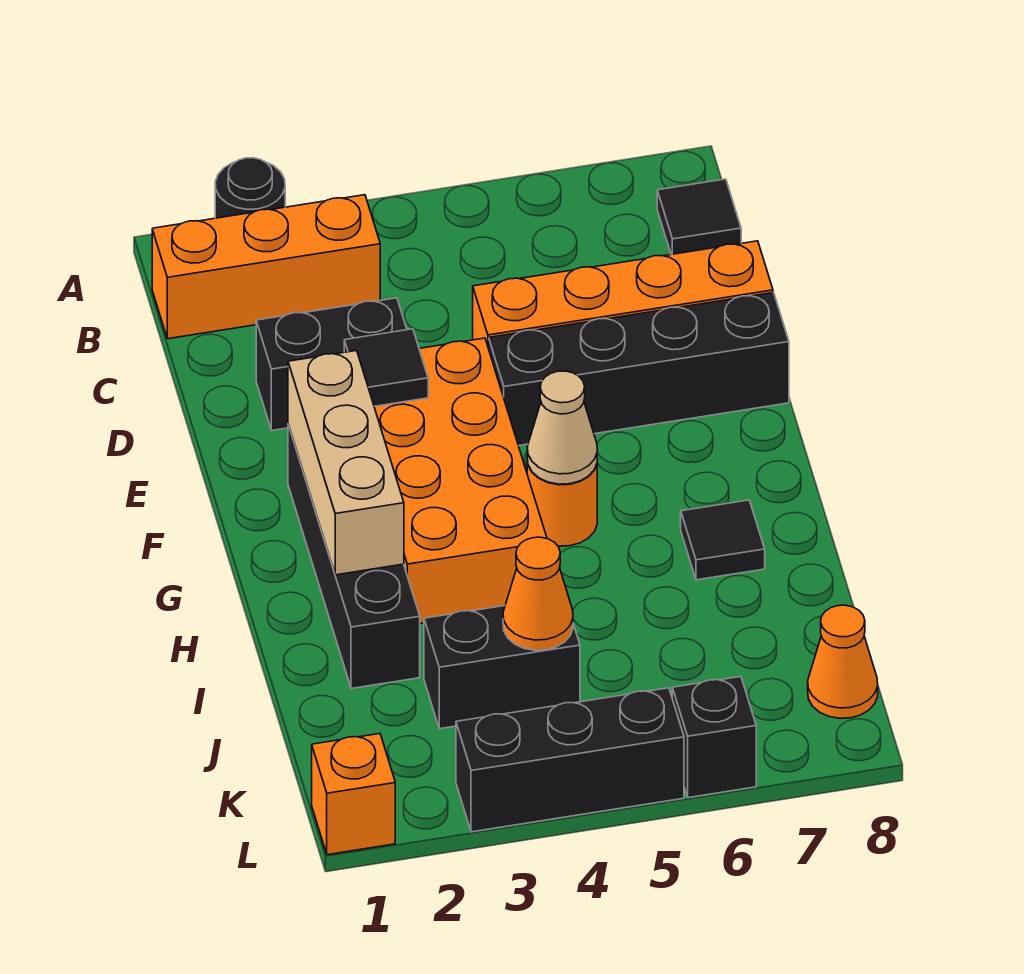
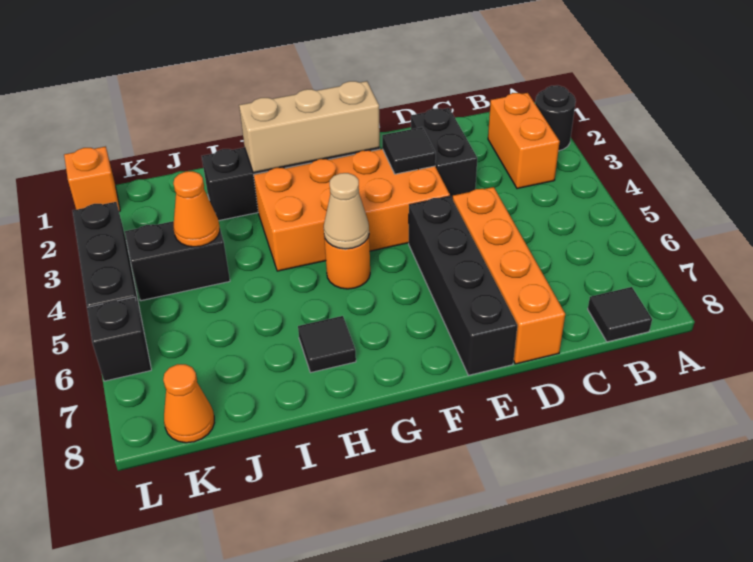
orange brick B1:B3 level 1 -> orange brick B2:B3 level 1
black brick J3:J4 level 1 -> black brick J4:K4 level 1

